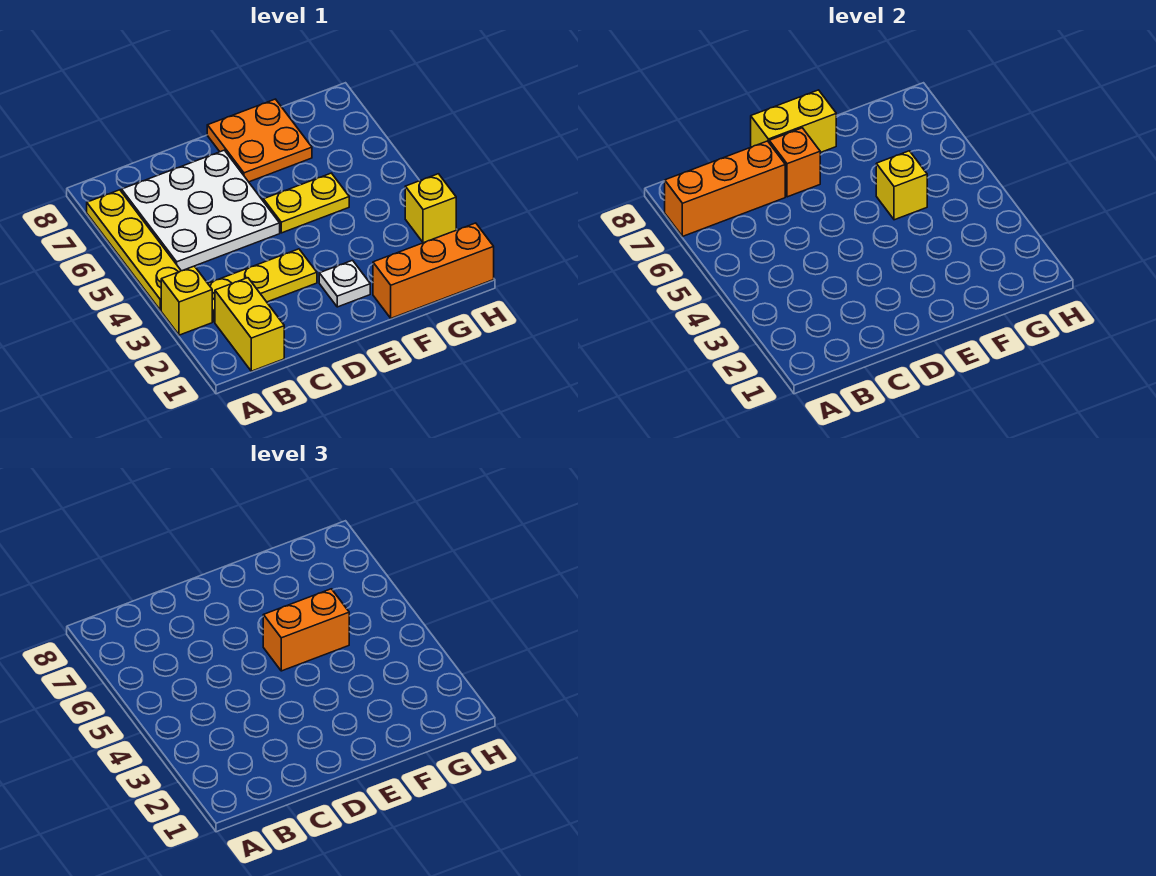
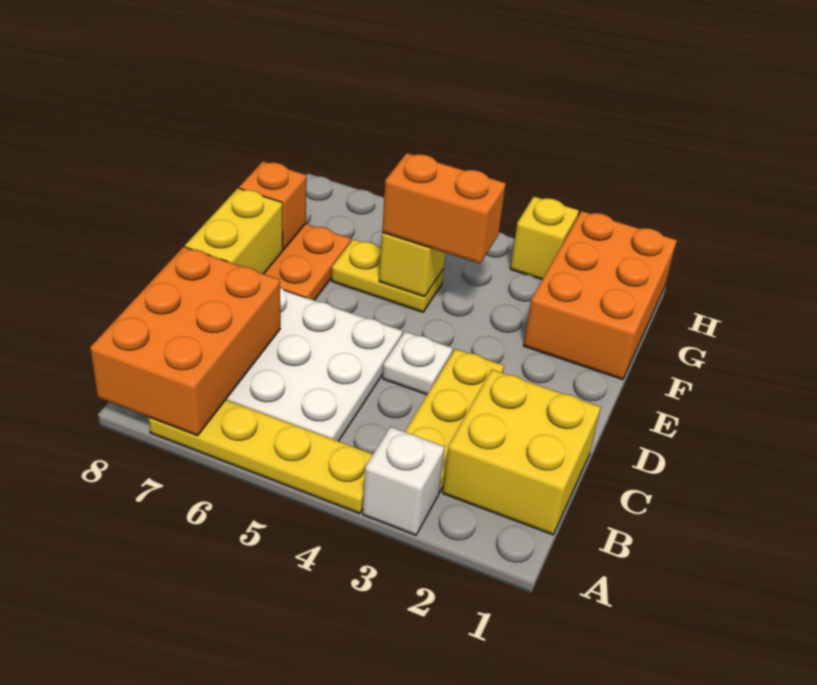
yellow brick A3 level 1 -> white brick A3 level 1
orange brick A7:C7 level 2 -> orange brick A7:C8 level 2
yellow brick B1:B2 level 1 -> yellow brick B1:C2 level 1
orange brick D7 level 2 -> orange brick F8 level 2
white plate E2 level 1 -> white plate D4 level 1
yellow plate E5:F5 level 1 -> yellow plate F5:F6 level 1
orange brick E5:F5 level 3 -> orange brick F4:F5 level 3
orange brick F1:H1 level 1 -> orange brick F1:H2 level 1

